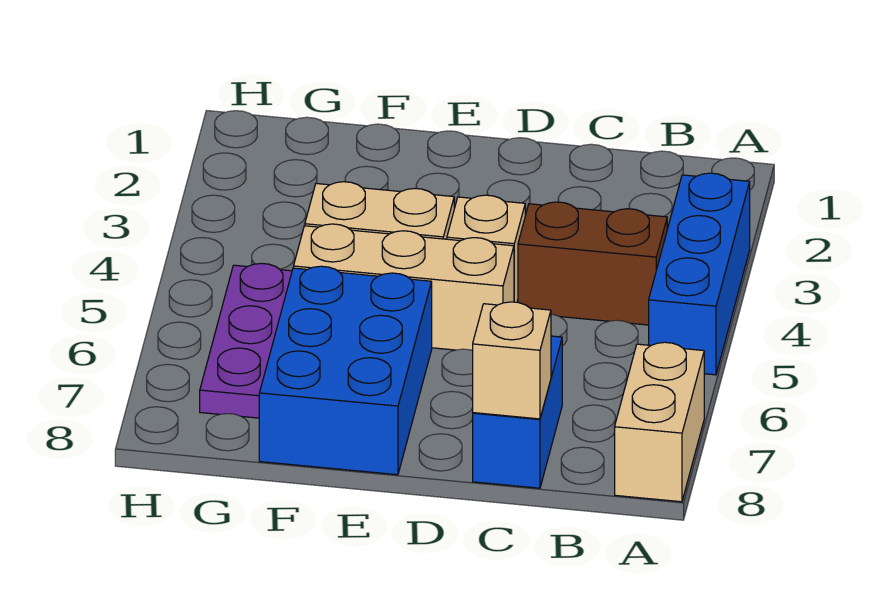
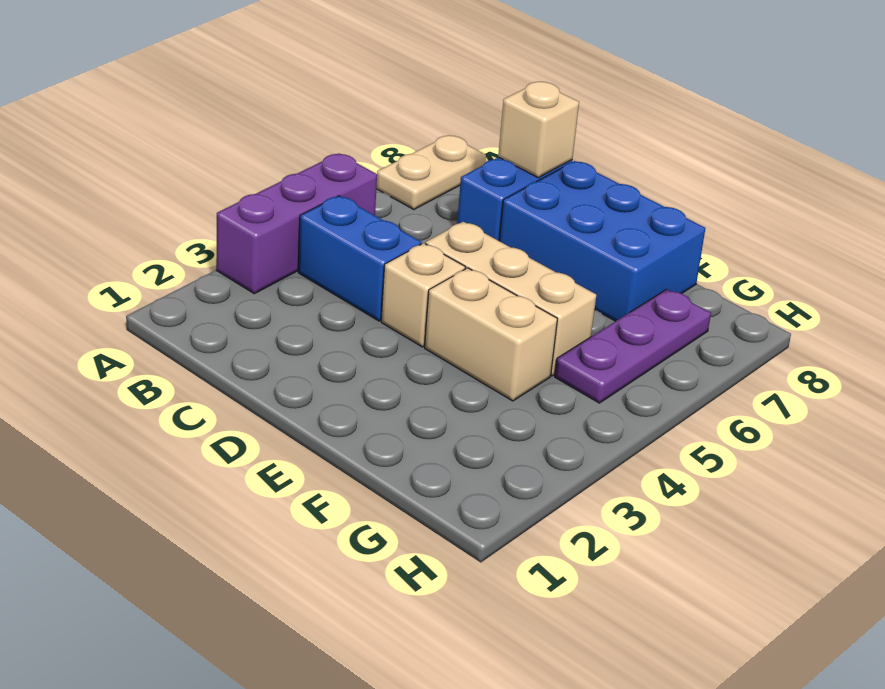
blue brick A3:A5 level 1 -> purple brick A3:A5 level 1
tan brick A7:A8 level 1 -> tan plate A7:A8 level 1
brown brick B4:C4 level 1 -> blue brick B4:C4 level 1
blue brick E6:F8 level 1 -> blue brick D7:F8 level 1

